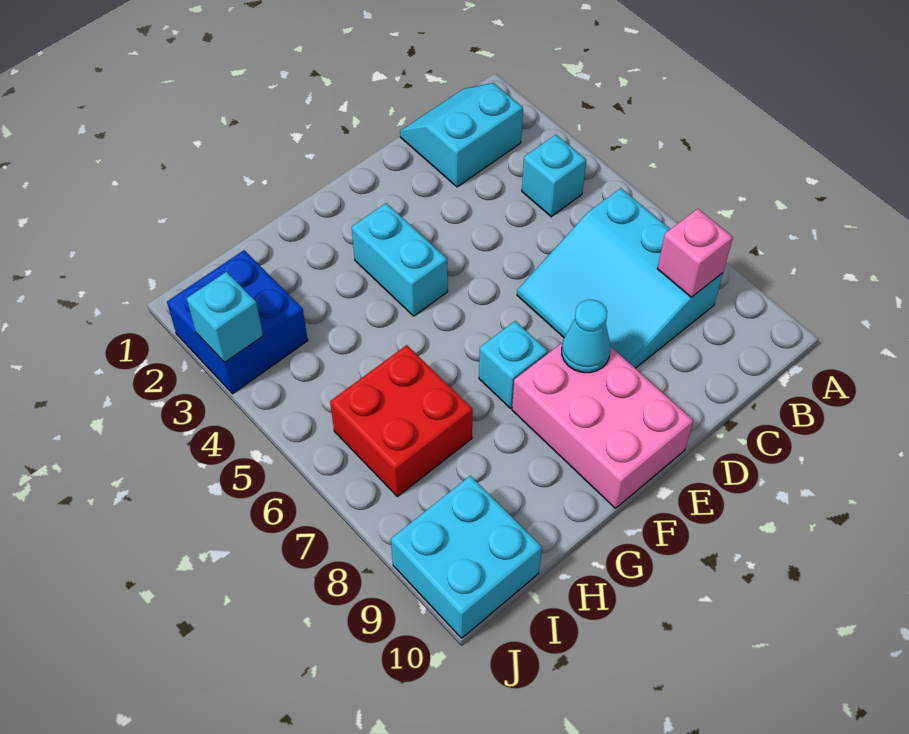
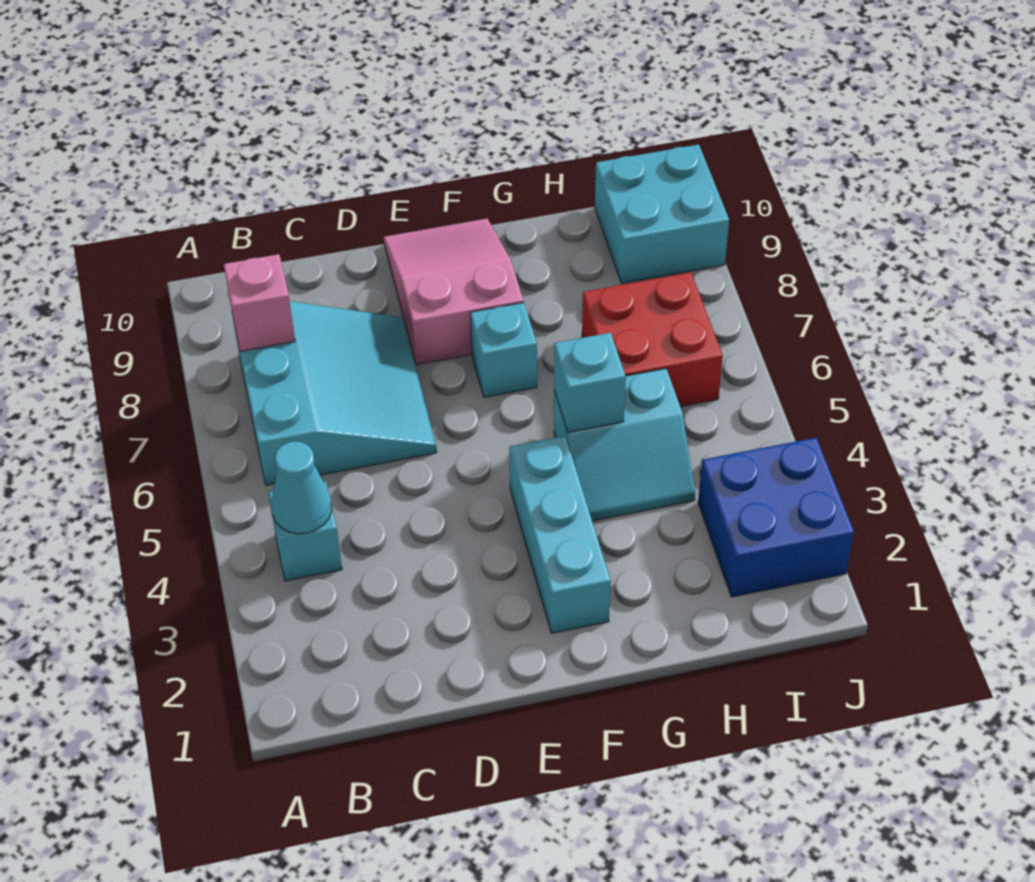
cyan slope B1:C2 level 1 top 2 -> cyan slope G4:H5 level 1 top 5
pink brick E8:F10 level 1 -> pink slope E8:F10 level 1 top 8
cyan cone E8 level 2 -> cyan cone B4 level 2
cyan brick F3:F4 level 1 -> cyan brick F2:F4 level 1
cyan brick J3 level 2 -> cyan brick G5 level 2

